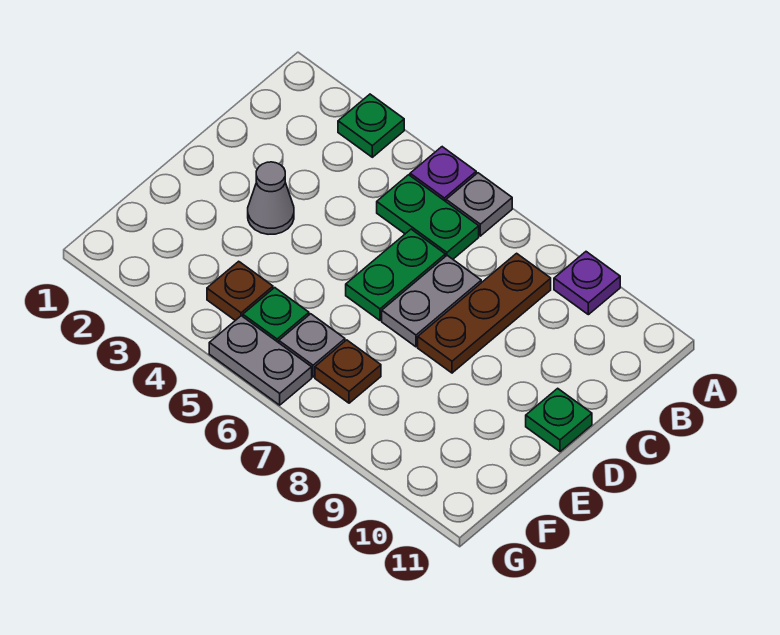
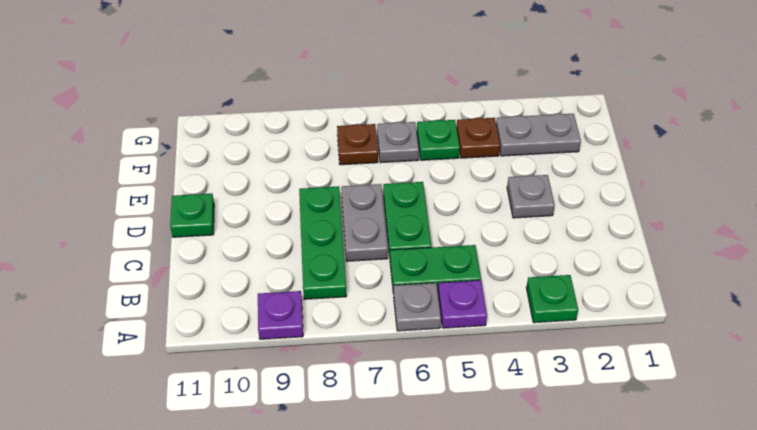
brown plate B8:D8 level 1 -> green plate B8:D8 level 1
grey cone D3 level 1 -> grey plate D3 level 1
grey plate G5:G6 level 1 -> grey plate F2:F3 level 1

